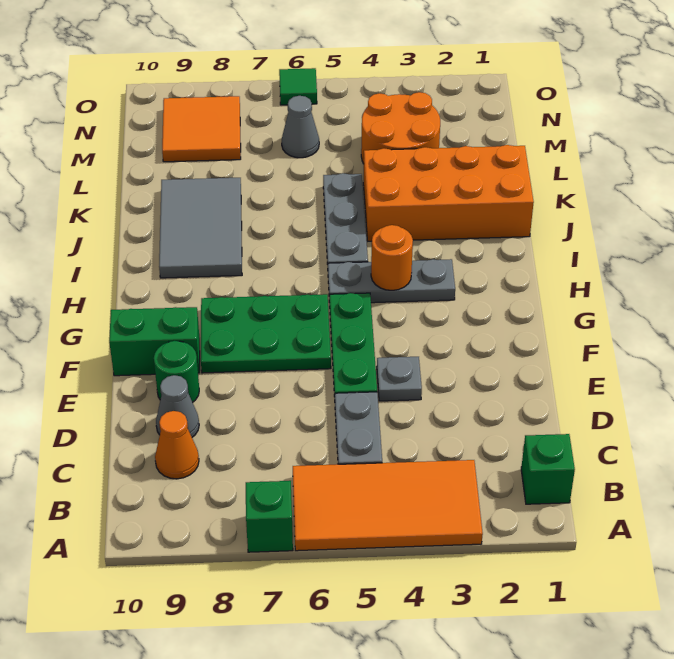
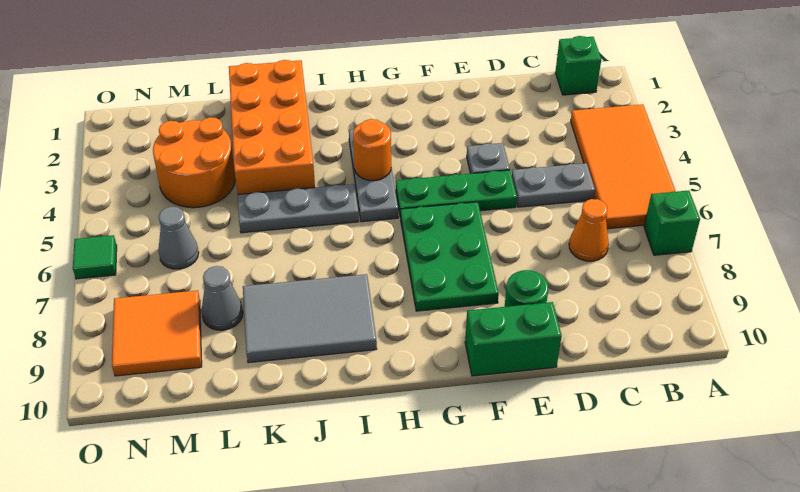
orange cone C9 level 1 -> orange cone C7 level 1
grey cone D9 level 1 -> grey cone L8 level 1
green brick F9:F10 level 1 -> green brick E10:F10 level 1

